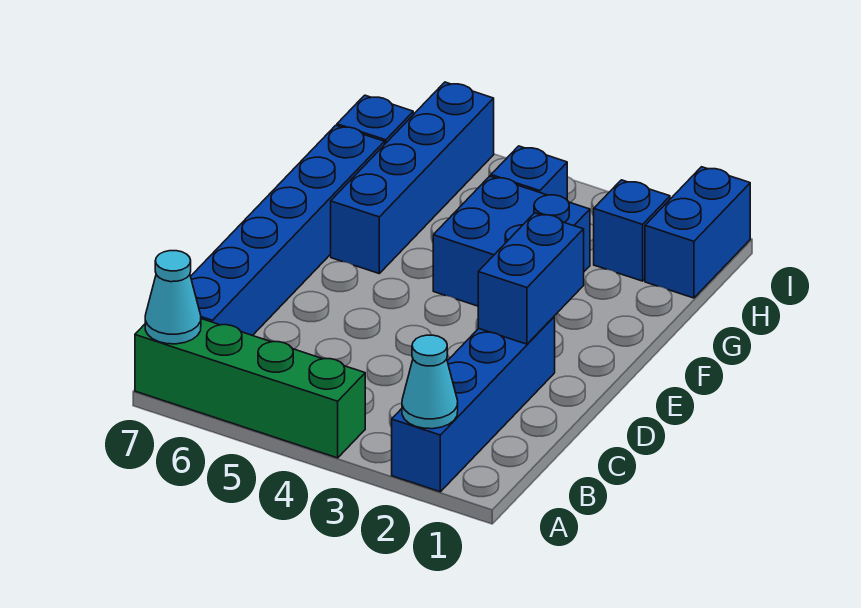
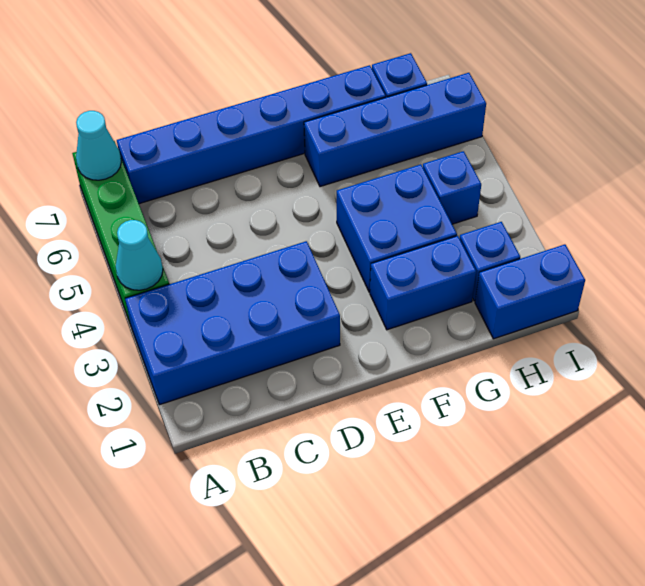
blue brick A2:D2 level 1 -> blue brick A2:D3 level 1
cyan cone A2 level 2 -> cyan cone A4 level 2
blue brick D2:E2 level 2 -> blue brick F2:G2 level 1

